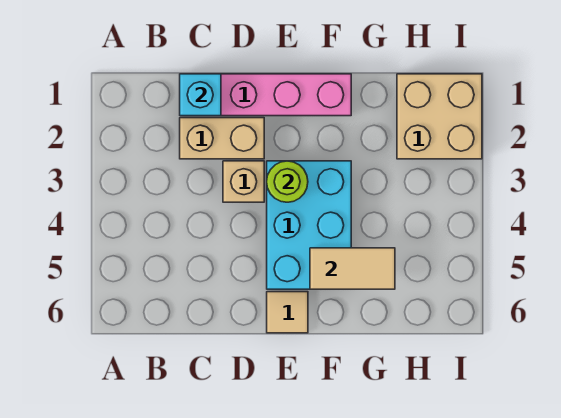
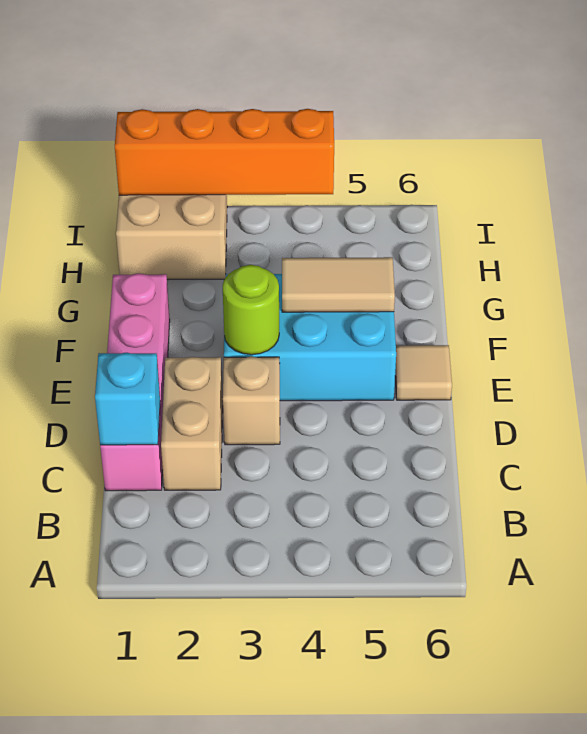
tan tile F5:G5 level 2 -> tan tile F4:F5 level 2
none -> orange brick I1:I4 level 2

